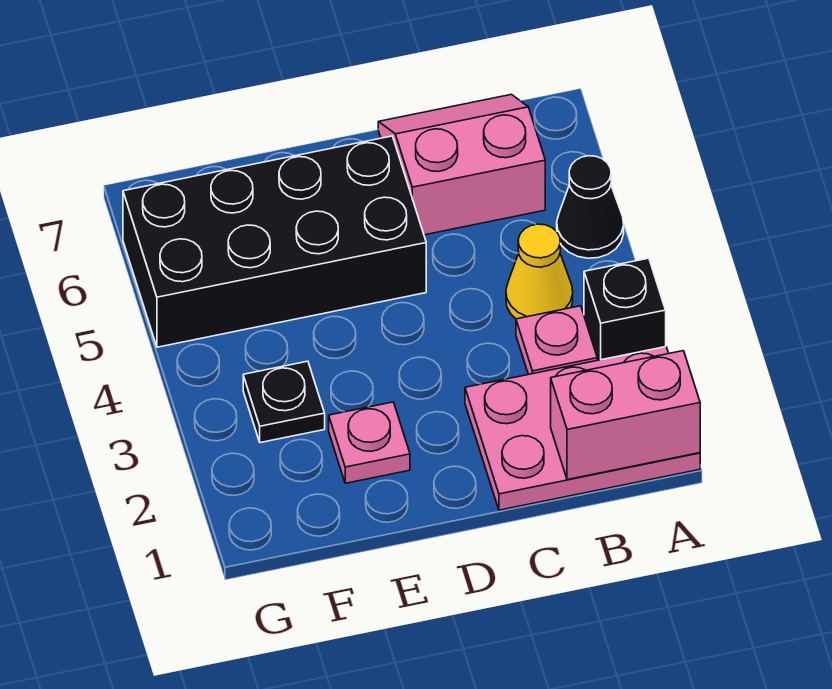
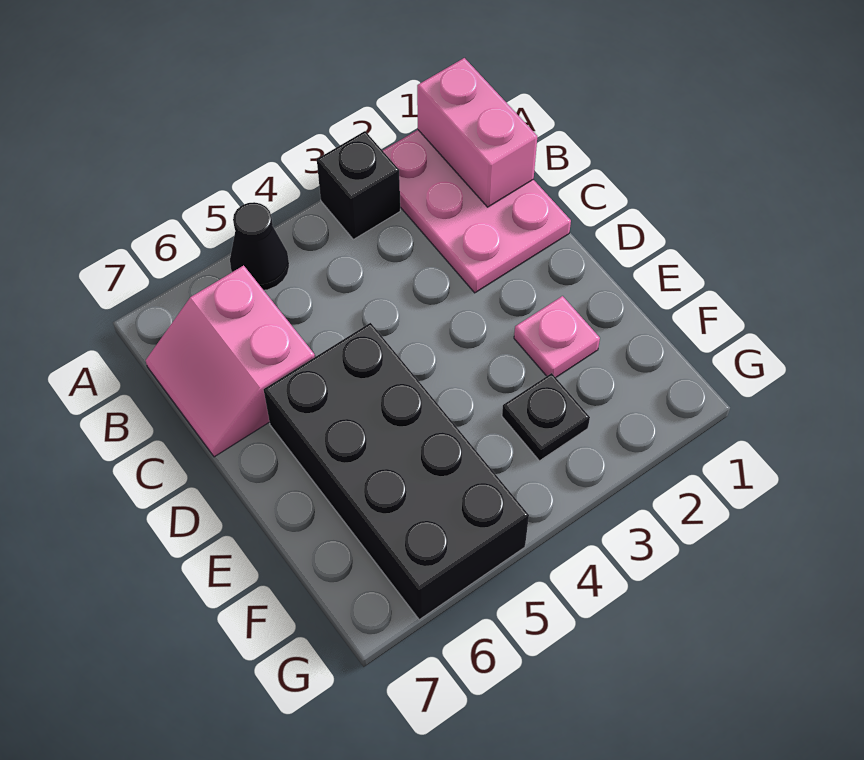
pink plate B3 level 1 -> none
yellow cone B4 level 1 -> none

